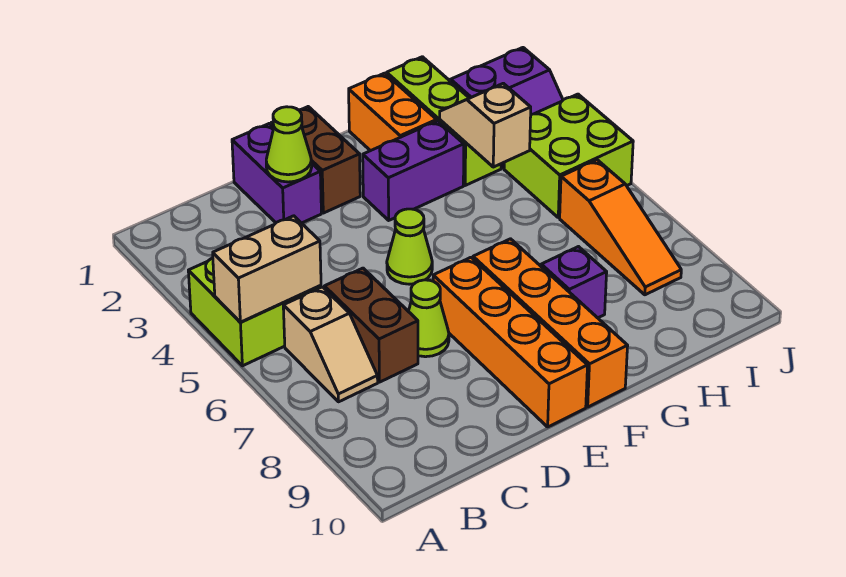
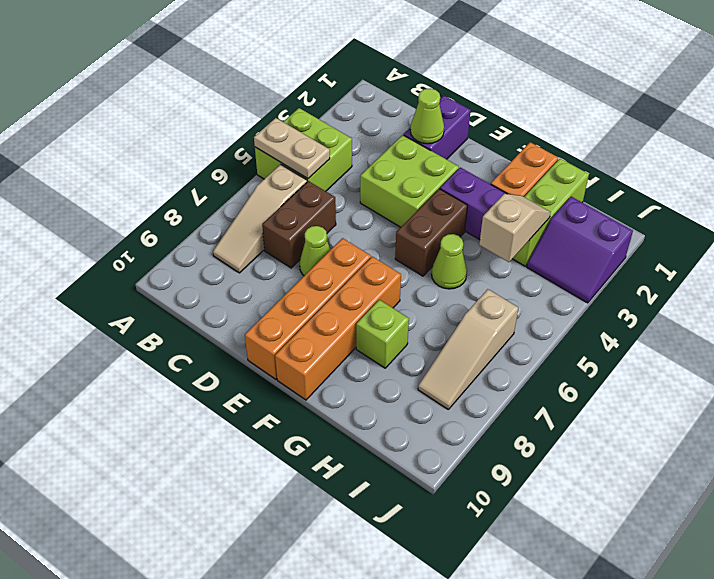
tan brick A5:B5 level 2 -> tan plate A5:B5 level 2
tan slope B6:B7 level 1 top 6 -> tan slope B6:B8 level 1 top 6
brown brick E1:E2 level 1 -> brown brick F4:F5 level 1
lime cone E5 level 1 -> lime cone G5 level 1
purple brick G8 level 1 -> lime brick G8 level 1
lime brick I4:J5 level 1 -> lime brick D3:E4 level 1
orange slope I6:I8 level 1 top 6 -> tan slope I6:I8 level 1 top 6

